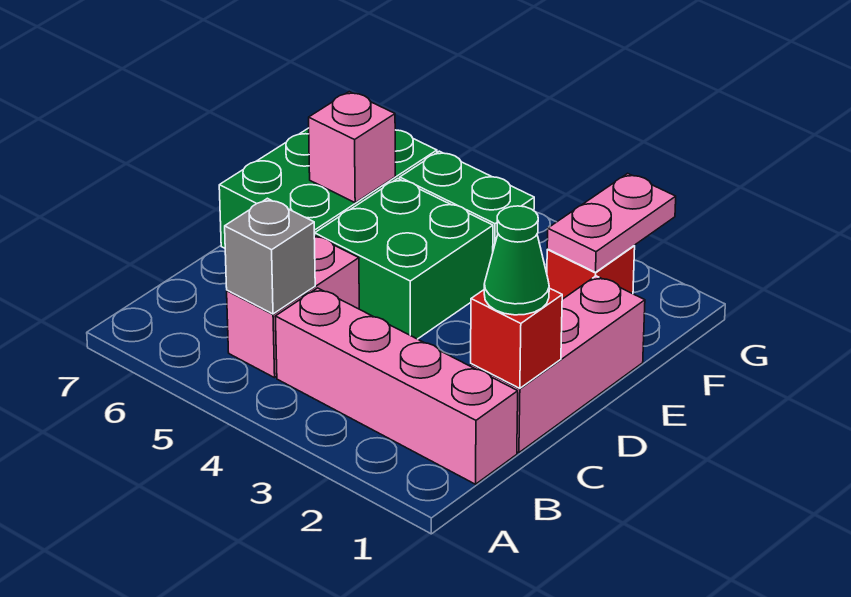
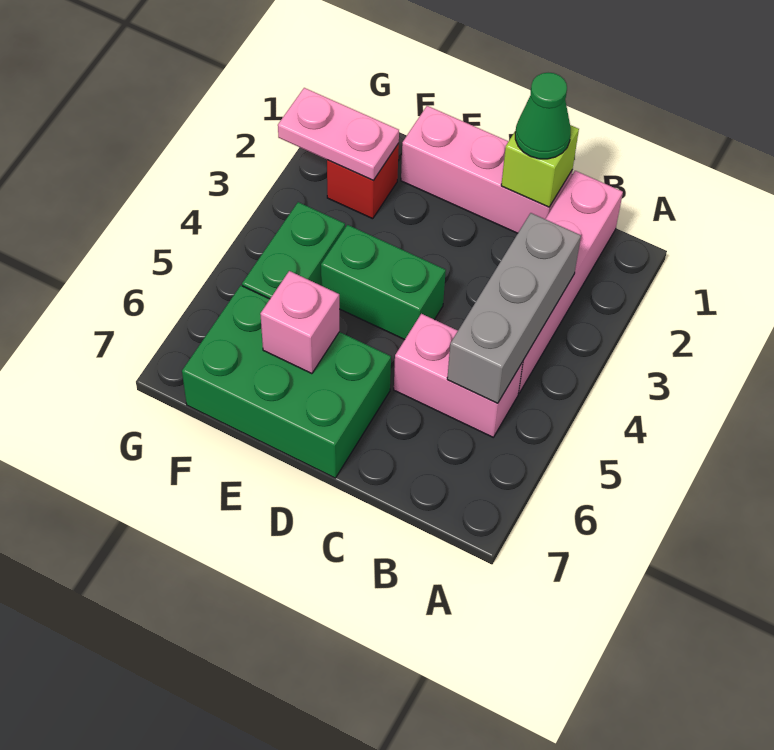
grey brick B5 level 2 -> grey brick B3:B5 level 2
red brick C1 level 2 -> lime brick C1 level 2
green brick D4:E5 level 1 -> green brick D4:E4 level 1

